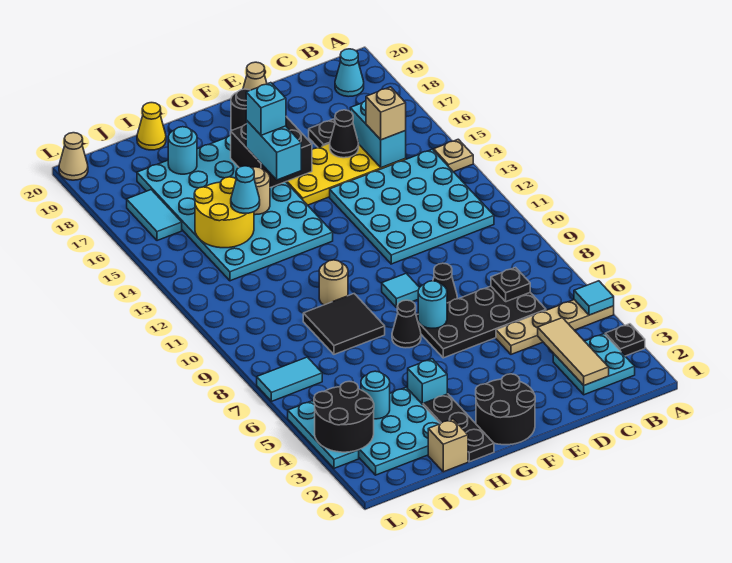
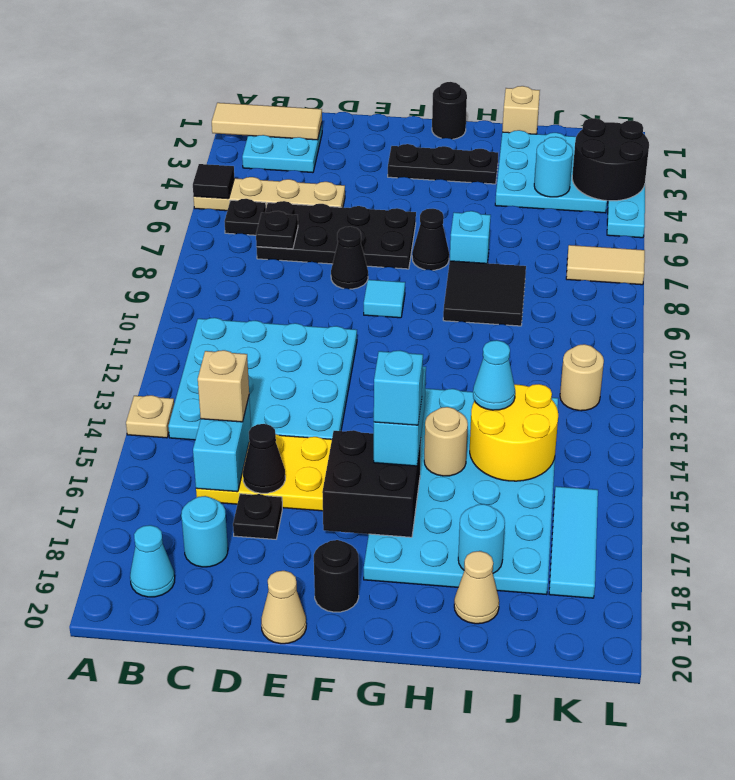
black plate A3 level 1 -> black plate B6 level 1
cyan tile A5 level 2 -> black tile A5 level 2
tan tile C2:C4 level 2 -> tan tile A2:C2 level 2
black round brick F1:G2 level 1 -> black round brick G1 level 1
cyan round brick F7 level 2 -> cyan round brick C18 level 1
black plate H1:H3 level 1 -> black plate F3:H3 level 1
cyan brick H4 level 1 -> cyan brick H7 level 1
tan round brick H10 level 1 -> tan round brick K12 level 1
yellow cone I20 level 1 -> none
cyan tile K7:L7 level 1 -> tan tile K7:L7 level 1
cyan tile K16:K17 level 1 -> cyan tile K16:K18 level 1
tan cone L20 level 1 -> tan cone I19 level 1

